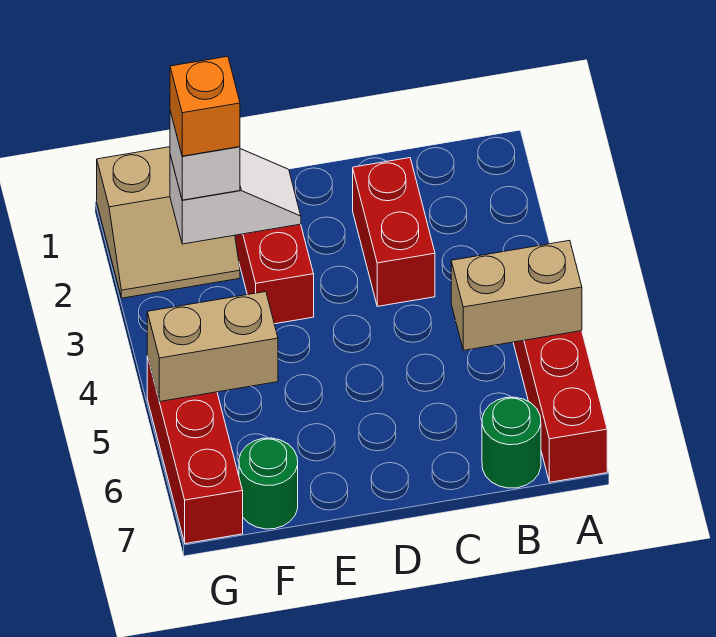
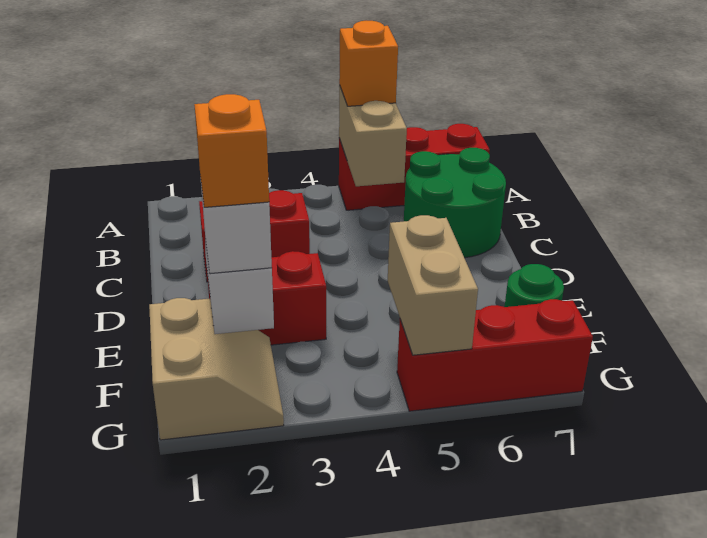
none -> orange brick A5 level 3
green round brick B7 level 1 -> green round brick B6:C7 level 1

